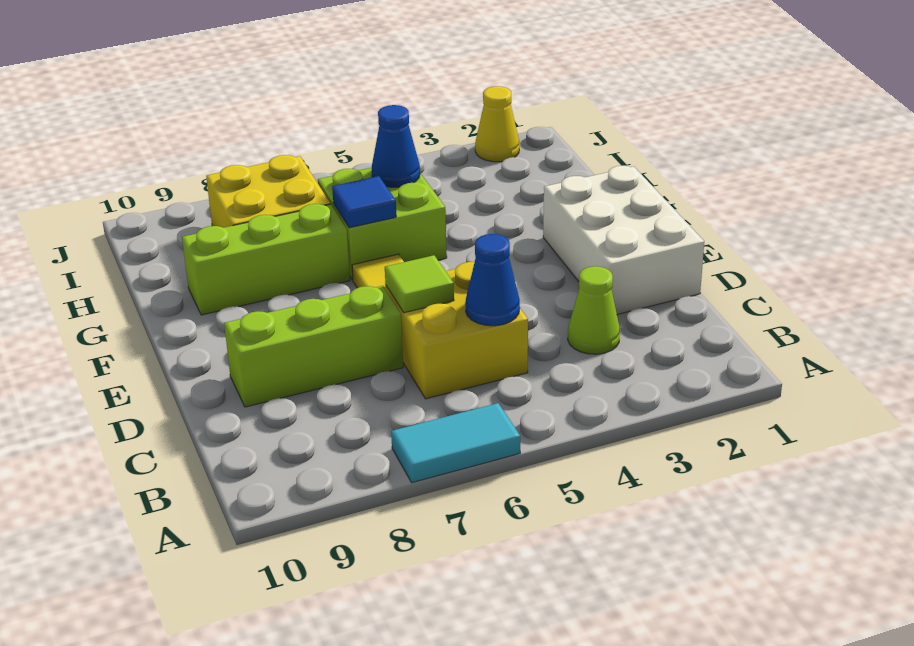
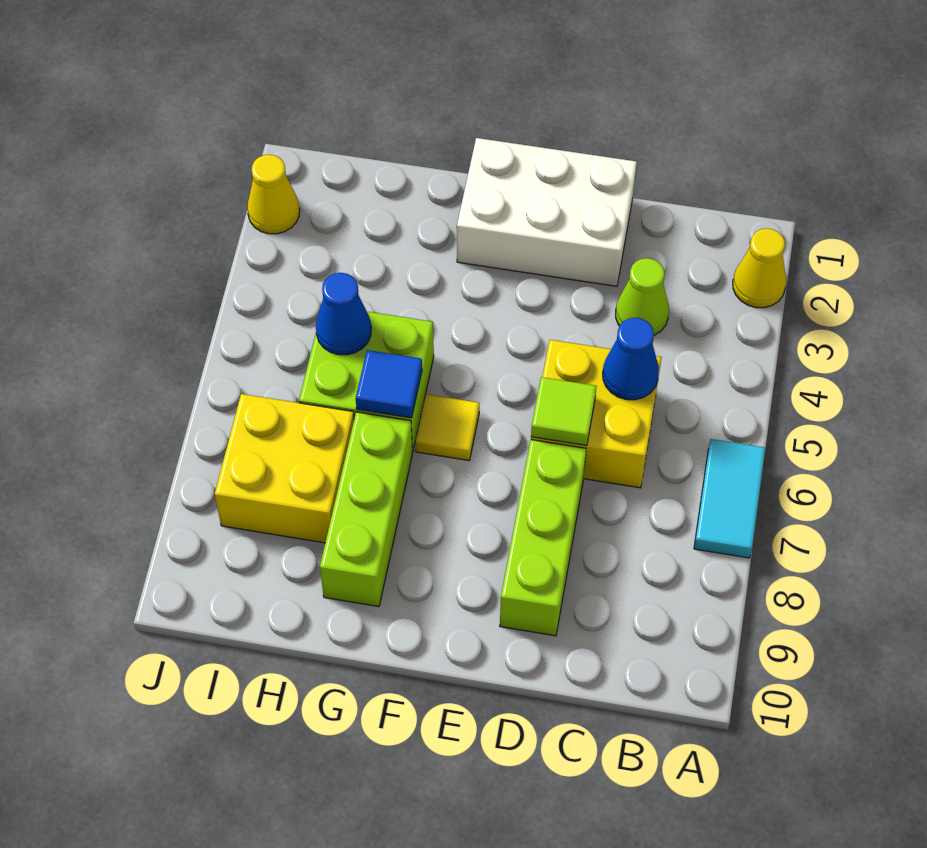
none -> yellow cone A2 level 1

